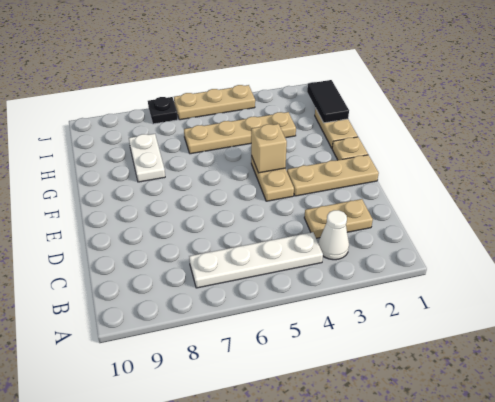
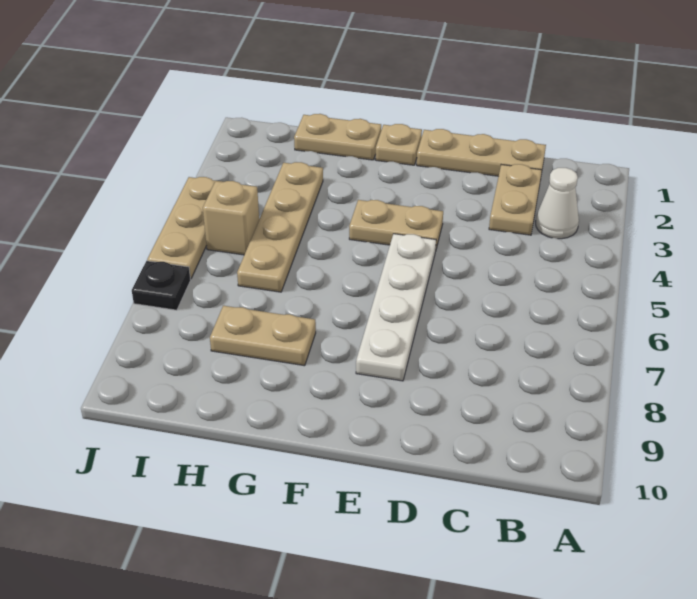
white plate B4:B7 level 1 -> white plate E5:E8 level 1
tan plate E1:E3 level 1 -> tan plate C1:E1 level 1
tan brick F4 level 2 -> tan brick I5 level 1
white plate G8:H8 level 1 -> tan plate G8:H8 level 1
black tile H1:I1 level 2 -> none

